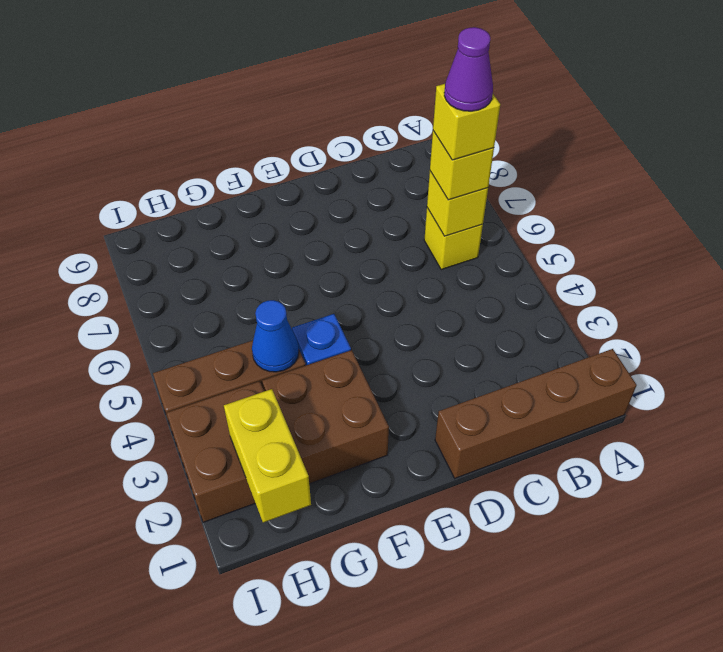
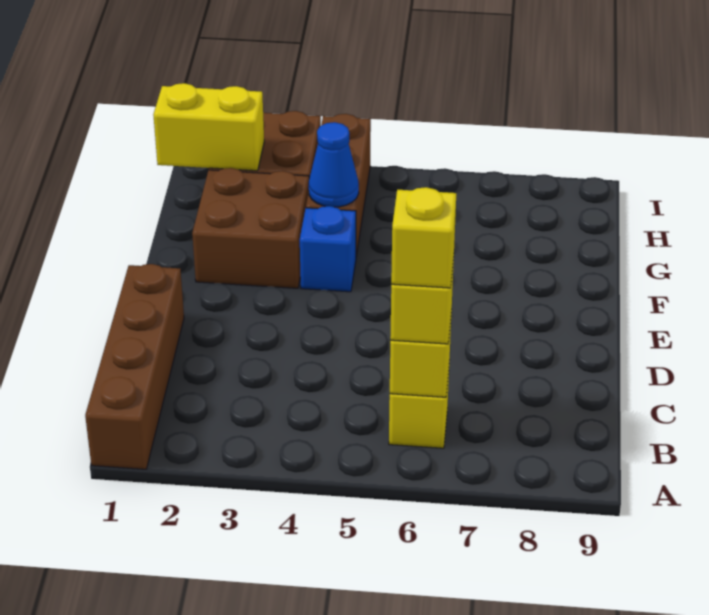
purple cone B6 level 5 -> none

